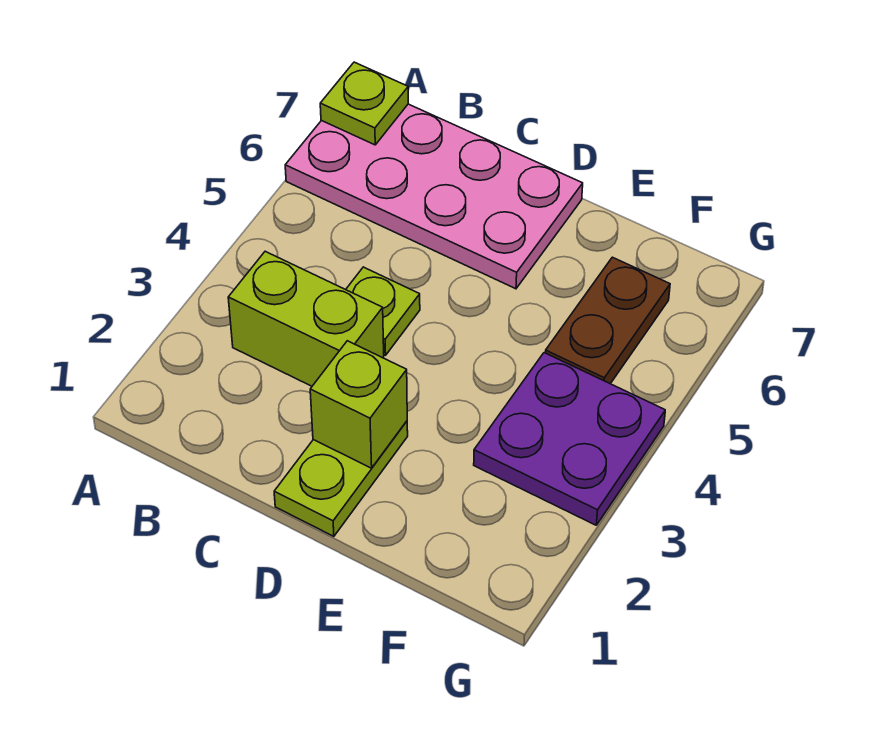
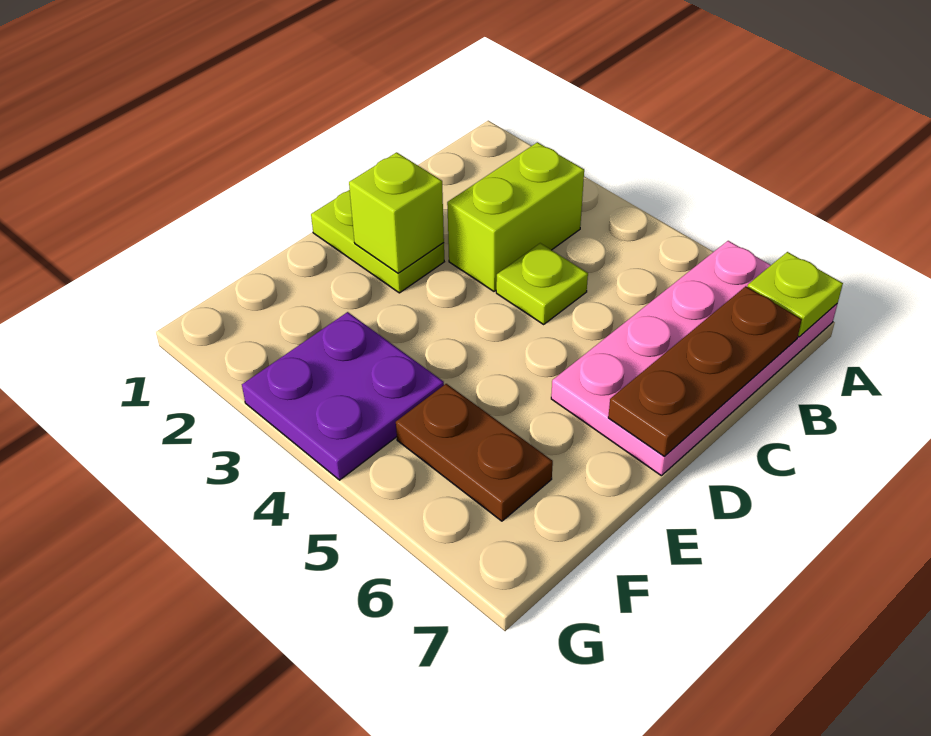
none -> brown plate B7:D7 level 2

